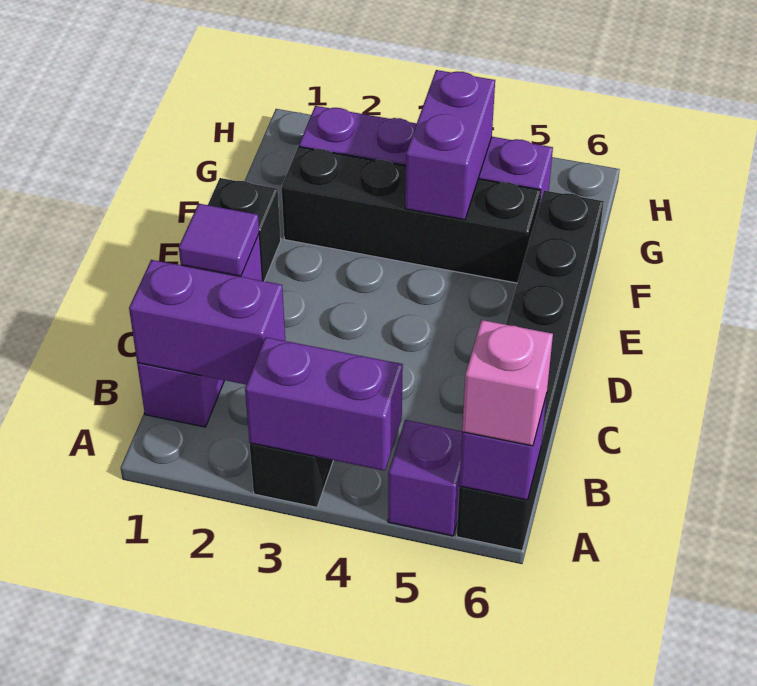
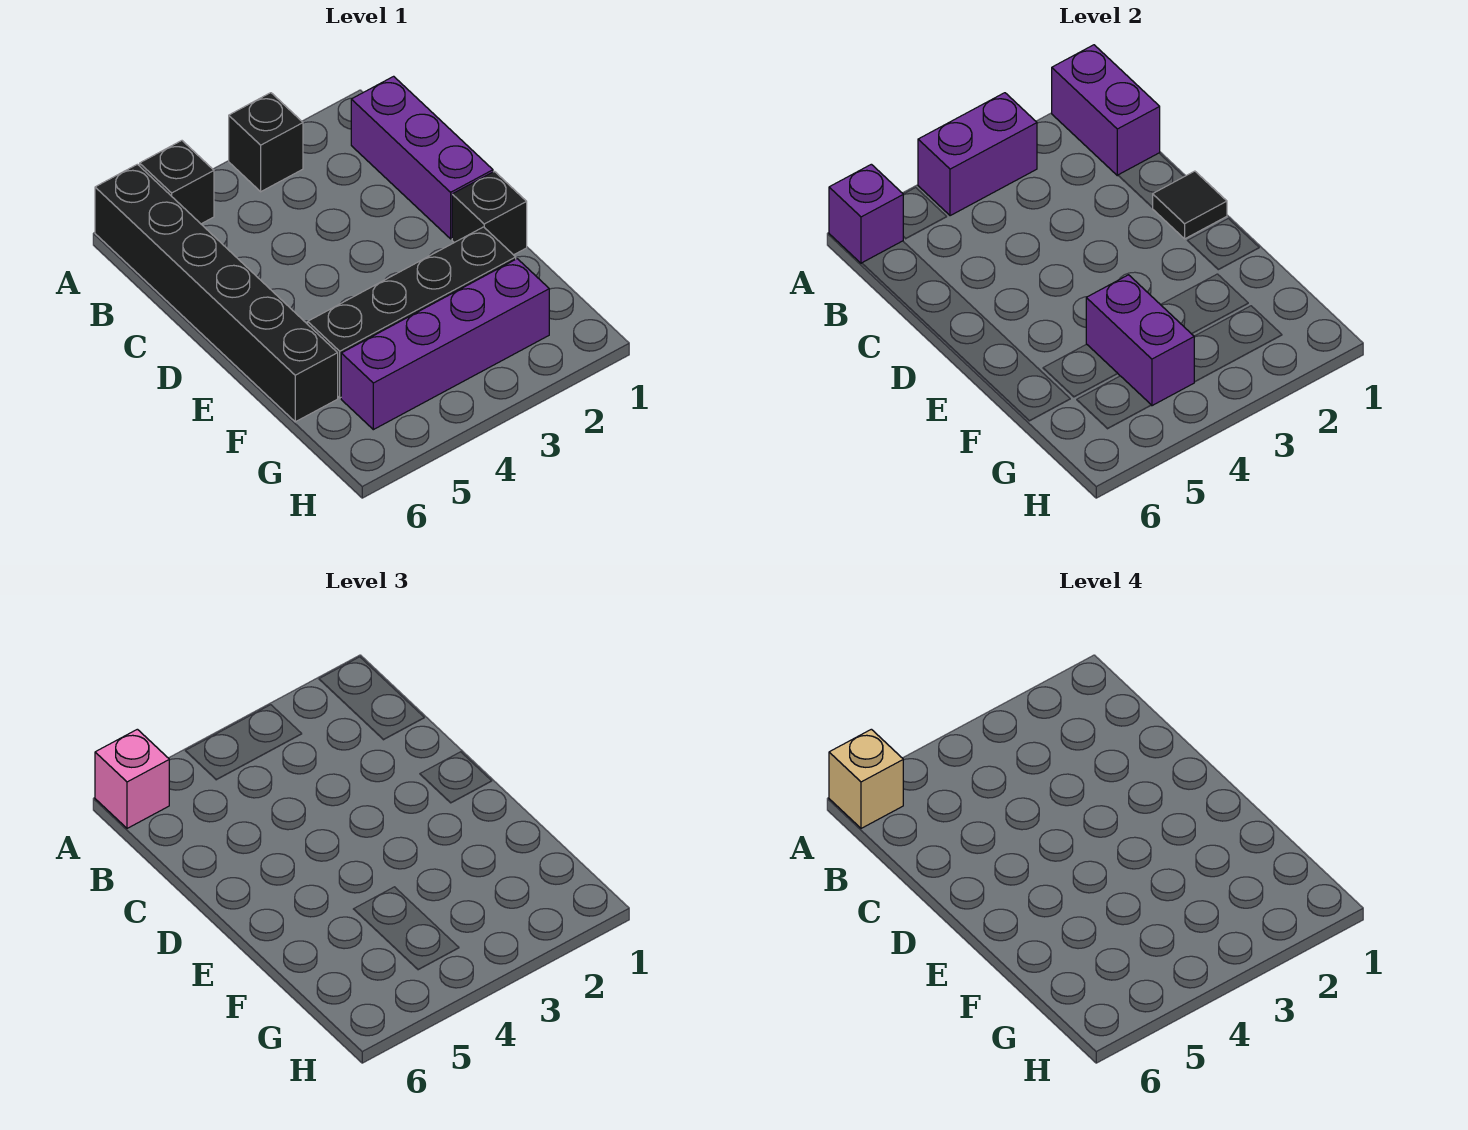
purple brick A5 level 1 -> black brick A5 level 1
none -> tan brick A6 level 4
purple brick B1:B2 level 2 -> purple brick A1:B1 level 2
purple tile D1 level 2 -> black tile D1 level 2

